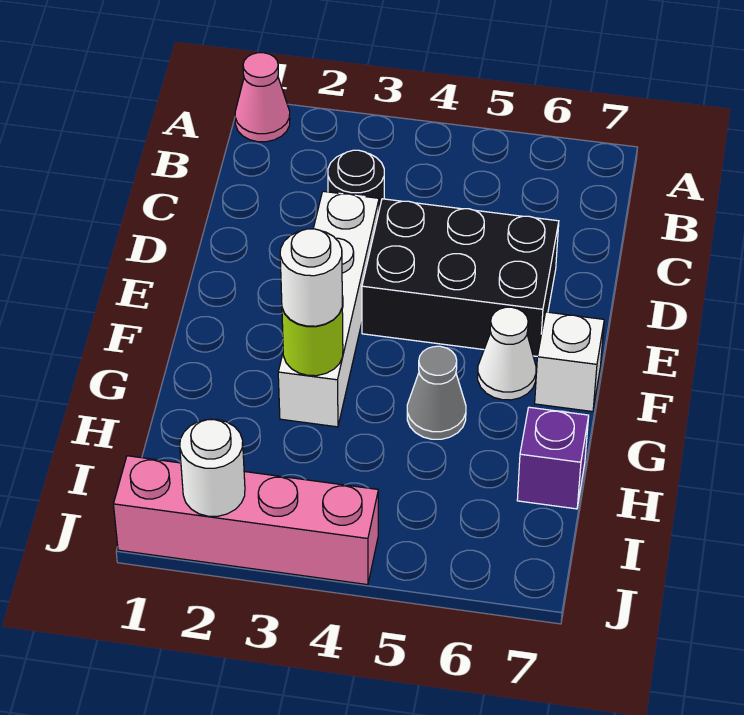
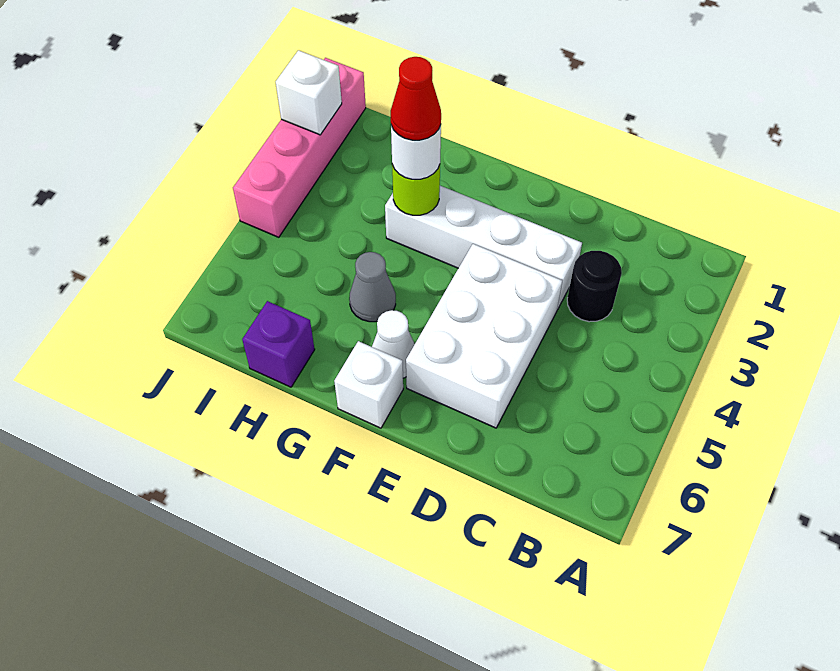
pink cone A1 level 1 -> none
black brick D4:E6 level 1 -> white brick D4:E6 level 1
none -> red cone G3 level 4
white round brick J2 level 2 -> white brick J2 level 2

